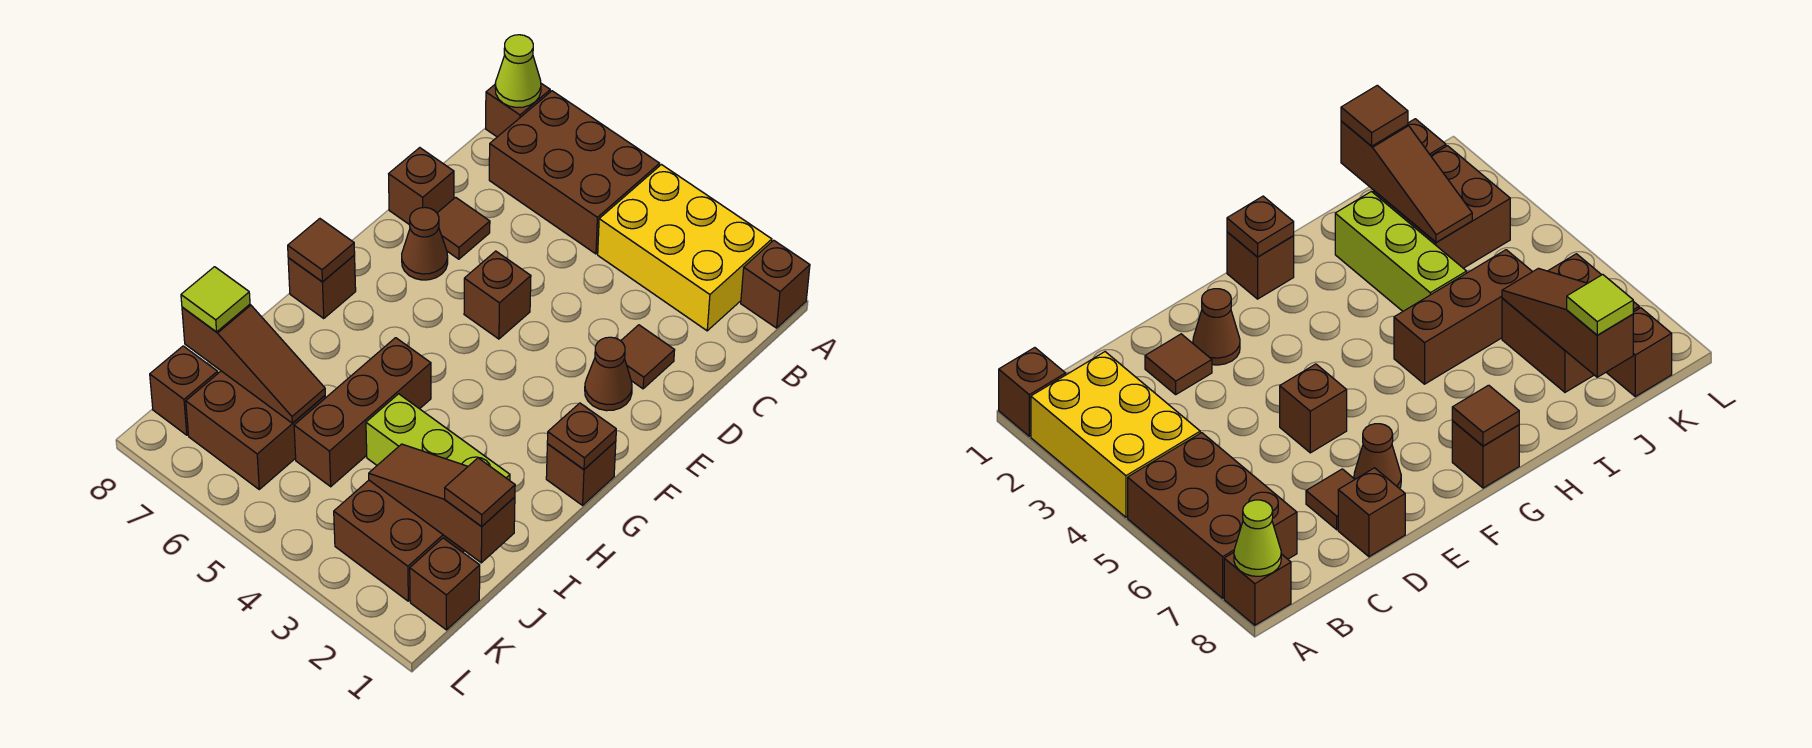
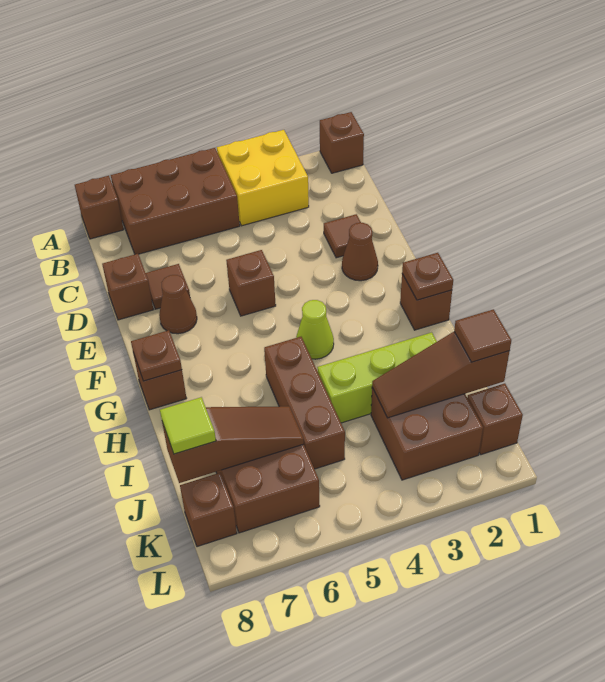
yellow brick A2:B4 level 1 -> yellow brick A3:B4 level 1
lime cone A8 level 2 -> lime cone G4 level 1
brown tile G8 level 2 -> brown plate G8 level 2

